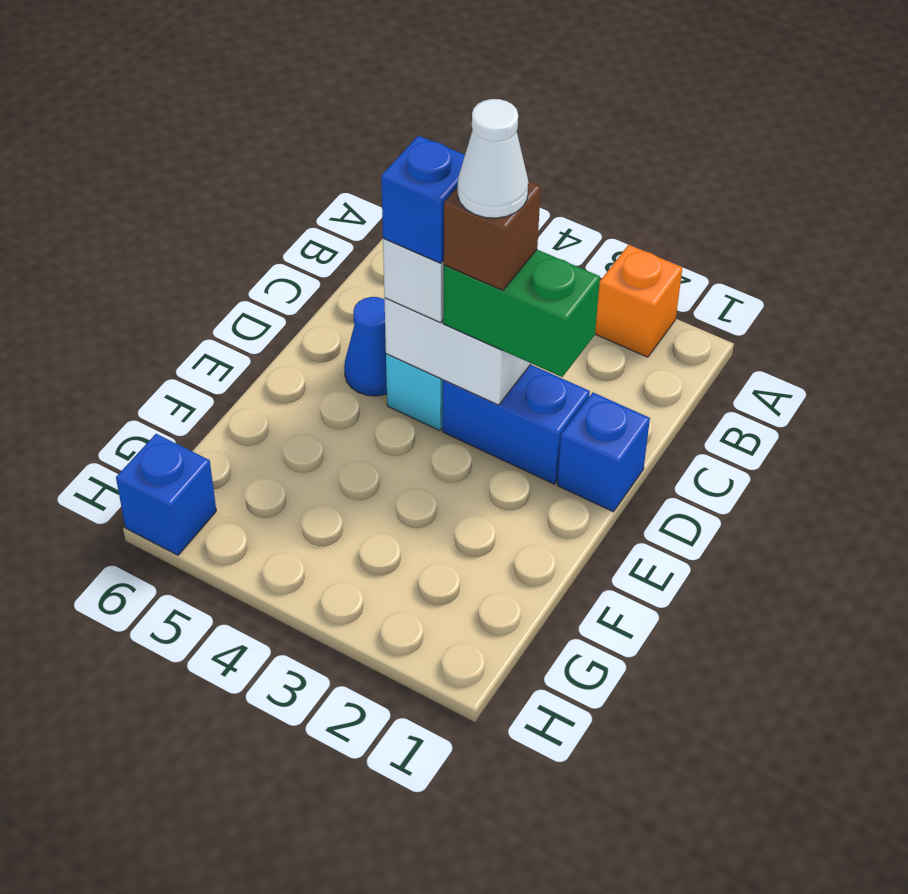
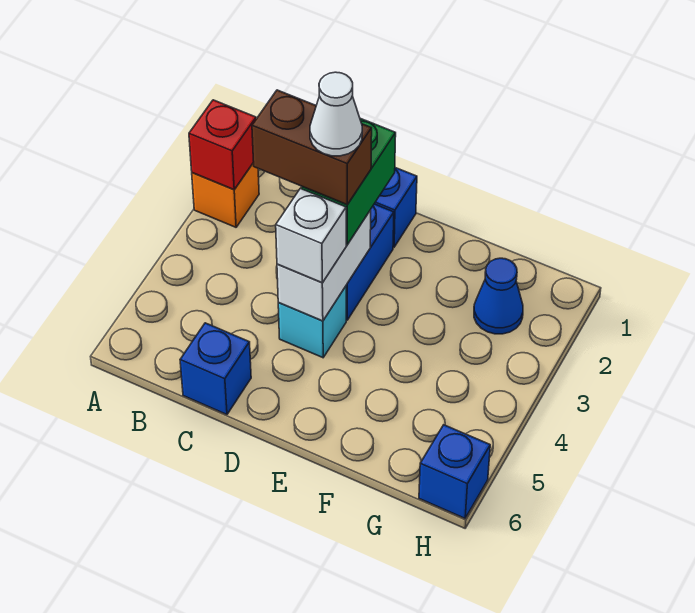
none -> red brick A2 level 2
brown brick D3 level 4 -> brown brick C3:D3 level 4
blue brick D4 level 4 -> blue brick C6 level 1
blue cone D5 level 1 -> blue cone G2 level 1

